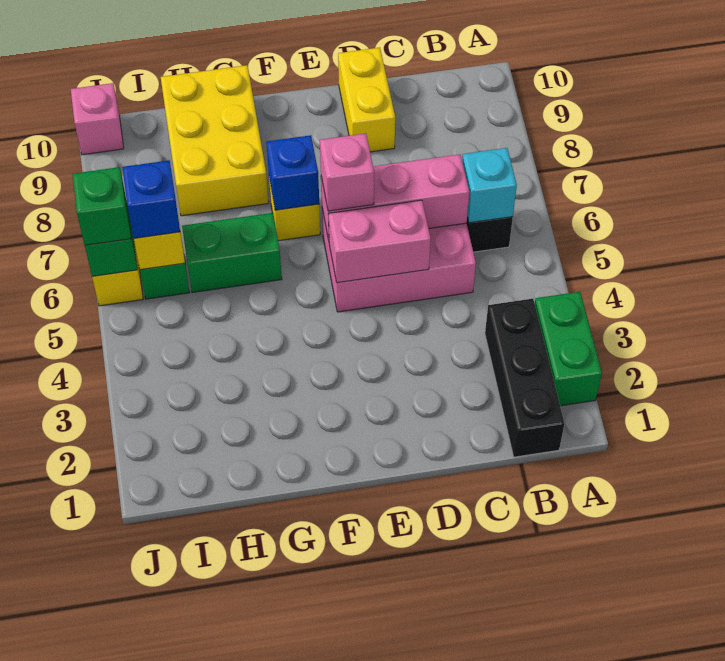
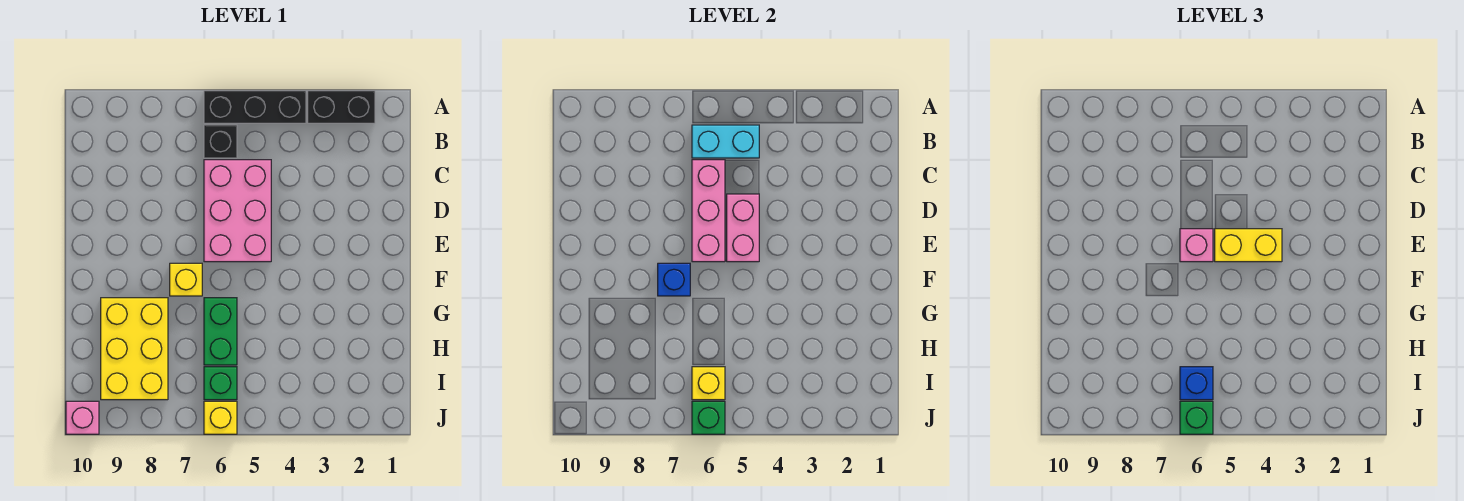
green brick A2:A3 level 1 -> black brick A2:A3 level 1
black brick B1:B3 level 1 -> black brick A4:A6 level 1
cyan brick B6 level 2 -> cyan brick B5:B6 level 2
yellow brick D9:D10 level 1 -> yellow brick E4:E5 level 3
yellow brick G8:H10 level 1 -> yellow brick G8:I9 level 1

